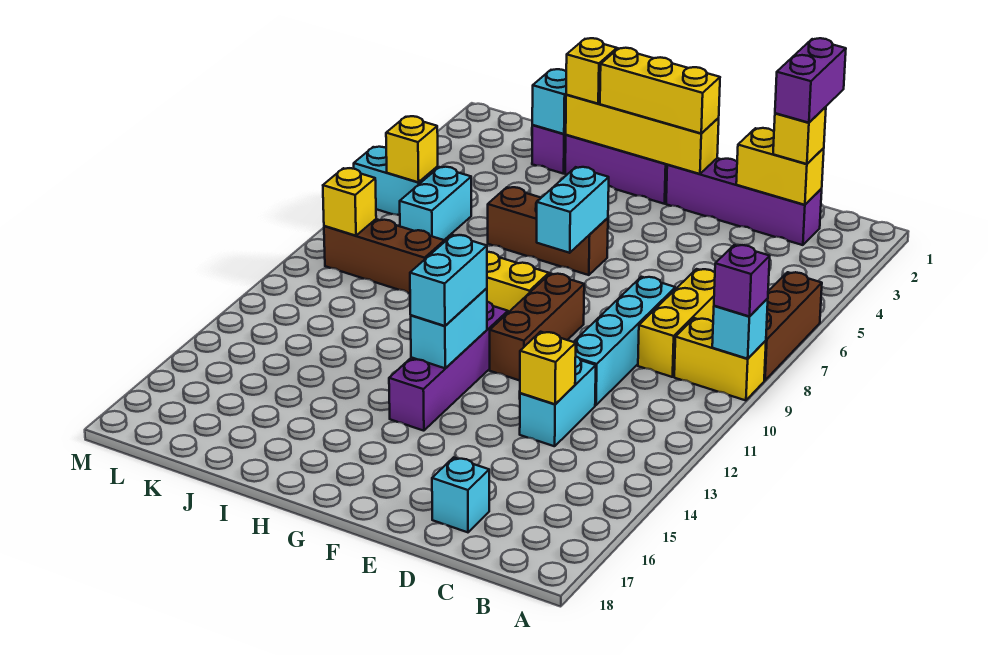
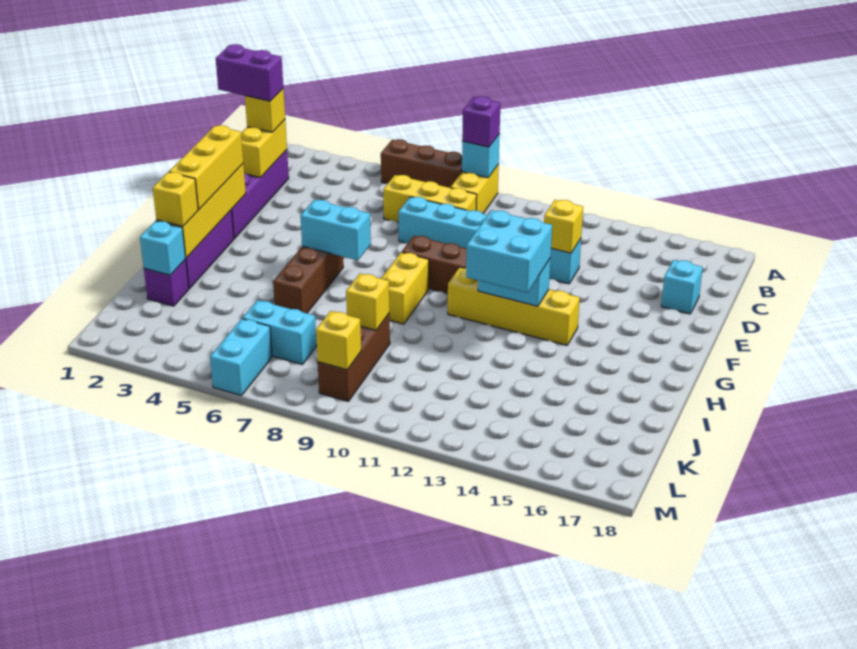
purple brick G11:G14 level 1 -> yellow brick G11:G14 level 1
cyan brick G12:G13 level 3 -> cyan brick G12:H13 level 3
yellow brick L6 level 2 -> yellow brick J9 level 2

